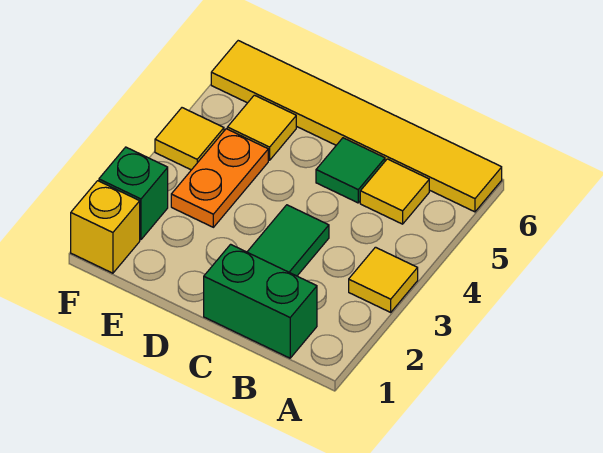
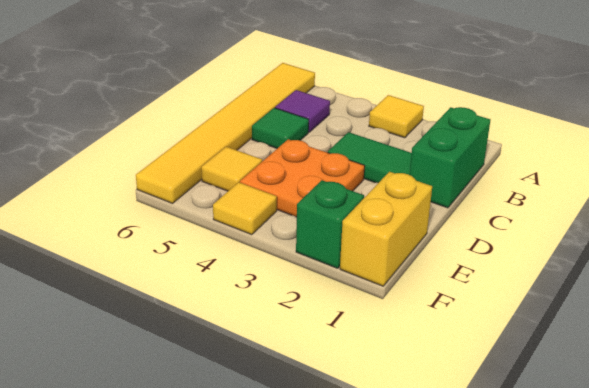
yellow tile B5 level 1 -> purple tile B5 level 1
orange plate E3:E4 level 1 -> orange plate D3:E4 level 1
yellow brick F1 level 1 -> yellow brick E1:F1 level 1

